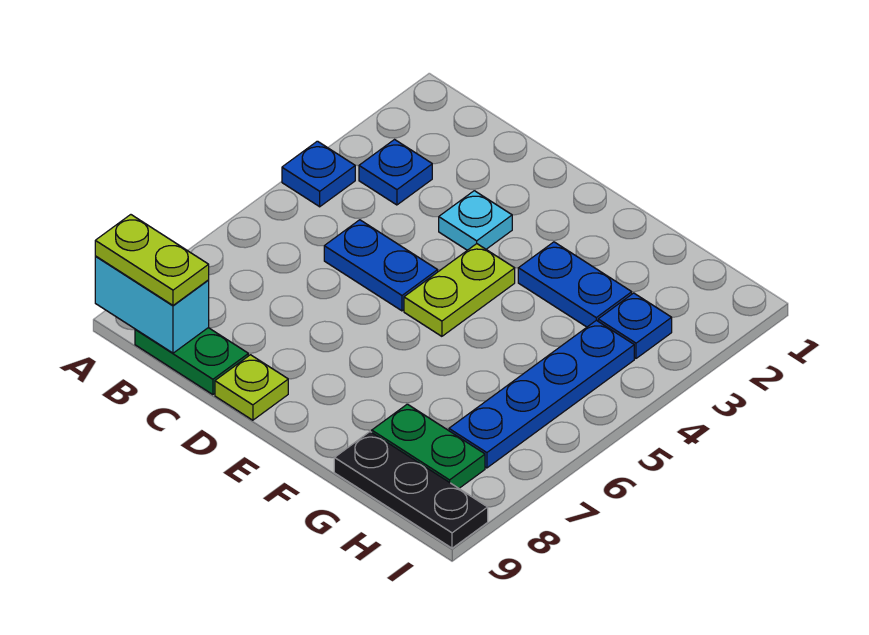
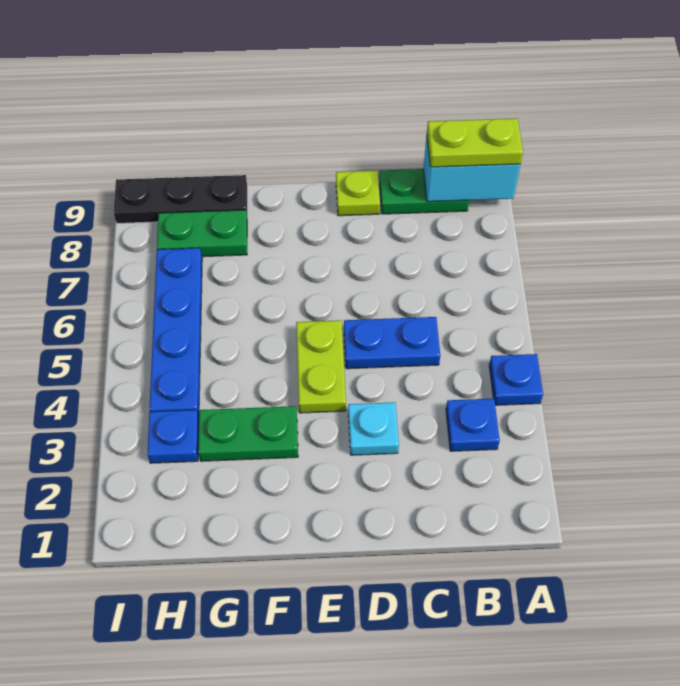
blue plate F3:G3 level 1 -> green plate F3:G3 level 1

